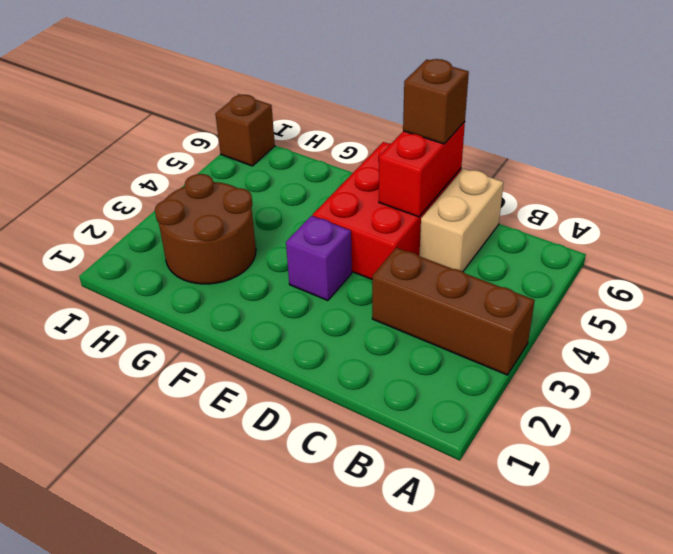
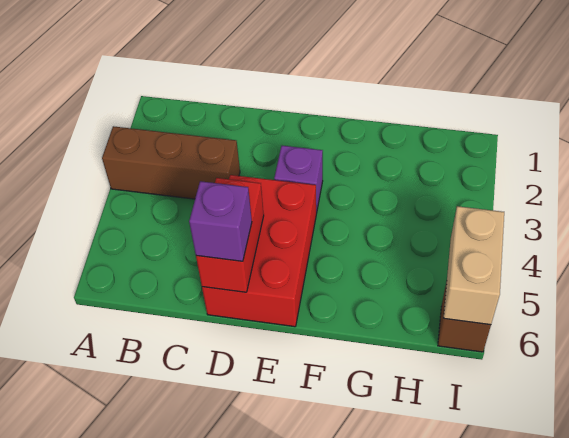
tan brick C5:C6 level 1 -> tan brick I5:I6 level 2
brown brick D6 level 3 -> purple brick D6 level 3
brown round brick G2:H3 level 1 -> none

